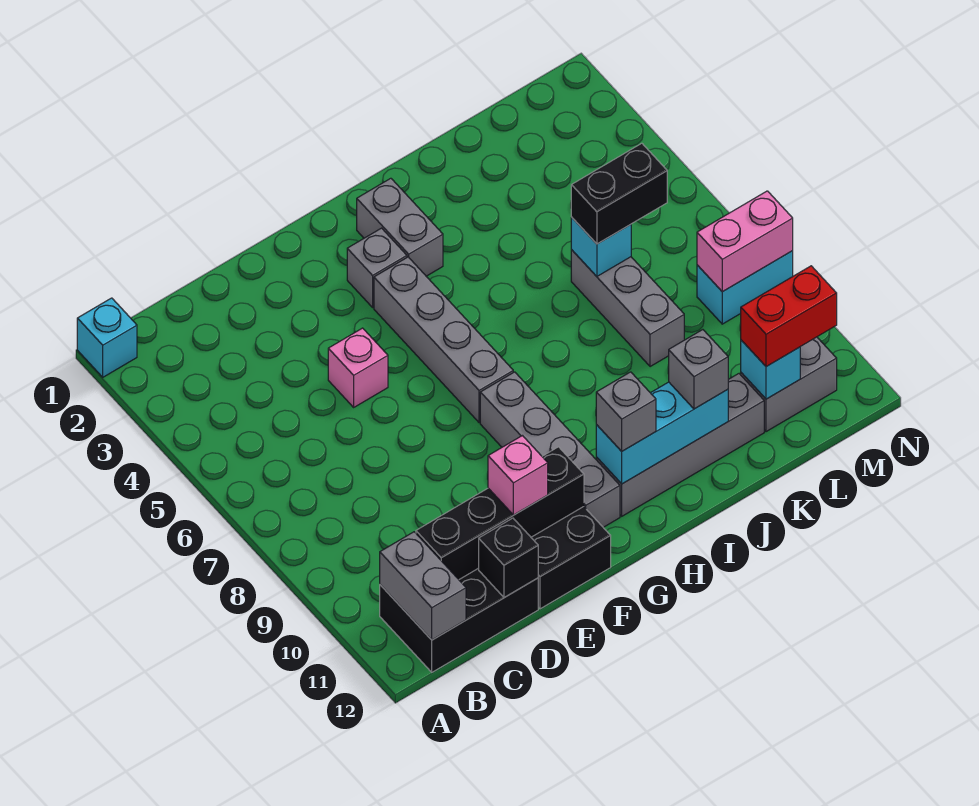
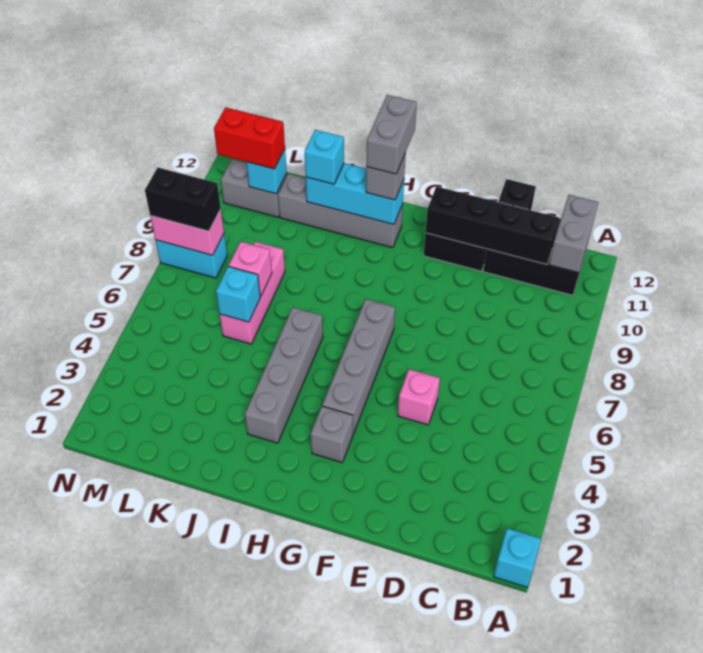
pink brick E11 level 3 -> pink brick K7 level 2
grey brick G8:G11 level 1 -> grey brick I3:I6 level 1
grey brick H2:H3 level 1 -> grey brick H11:H12 level 4
grey brick J11 level 3 -> cyan brick J11 level 3
grey brick K6:K8 level 1 -> pink brick K6:K8 level 1
black brick K6:L6 level 3 -> black brick M8:N8 level 3

